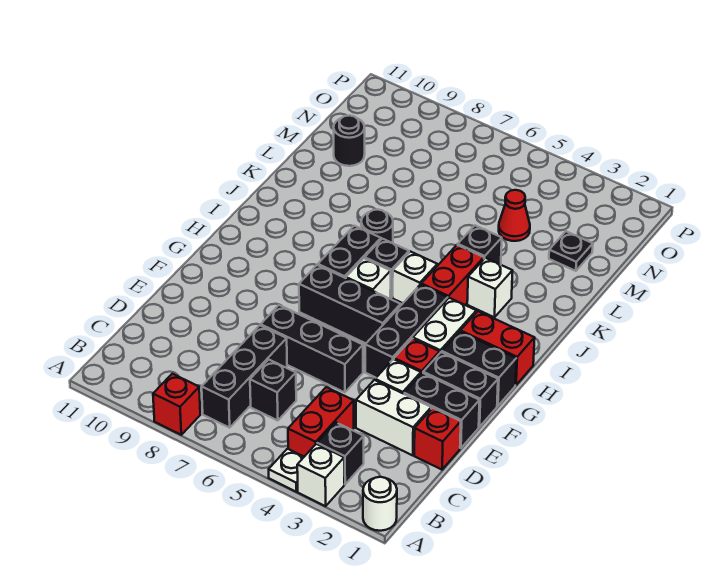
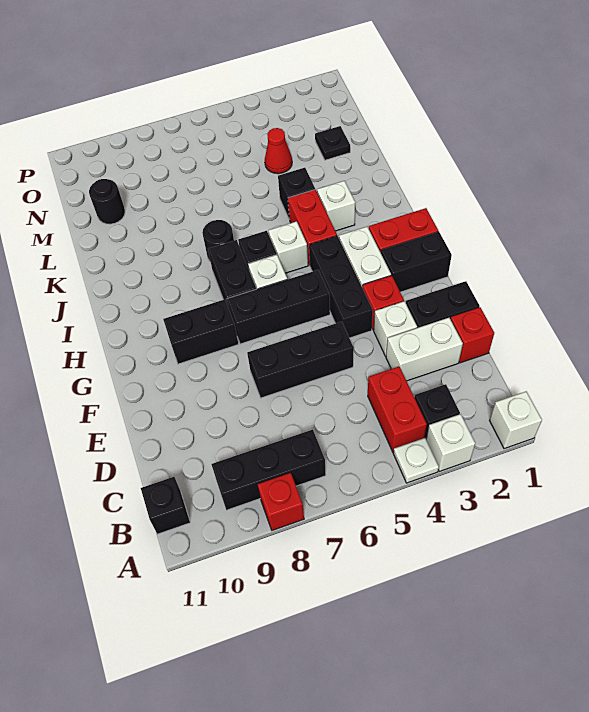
white round brick A1 level 1 -> white brick A1 level 1
black brick B7:D7 level 1 -> black brick B7:B9 level 1
black brick C6 level 1 -> black brick B11 level 1
black brick F1:F2 level 1 -> black brick G8:G9 level 1

